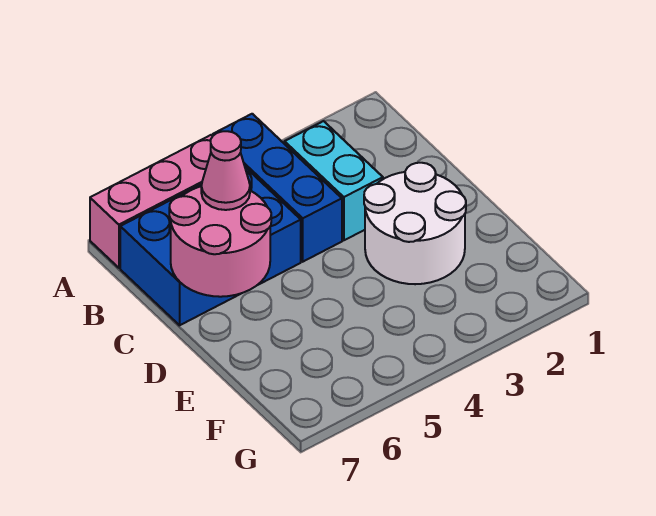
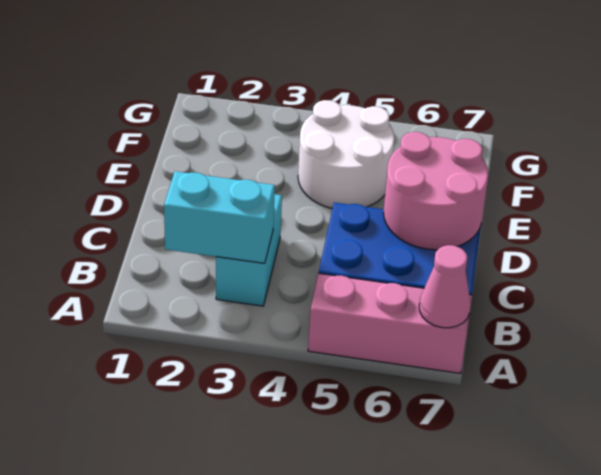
blue brick A4:C4 level 1 -> none
none -> cyan brick B2:B3 level 2
pink cone C6 level 3 -> pink cone A7 level 2
white round brick D2:E3 level 1 -> white round brick E4:F5 level 1

